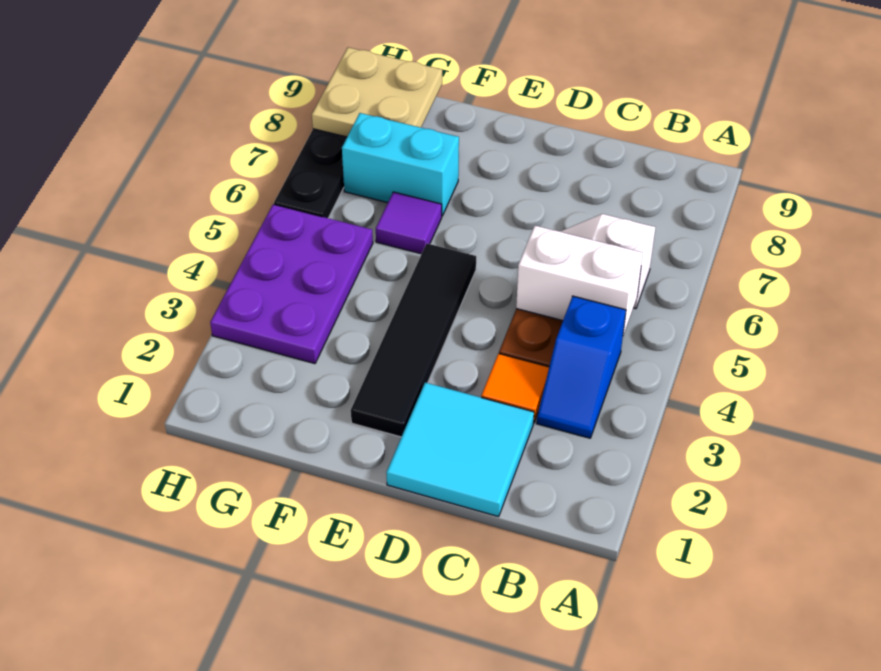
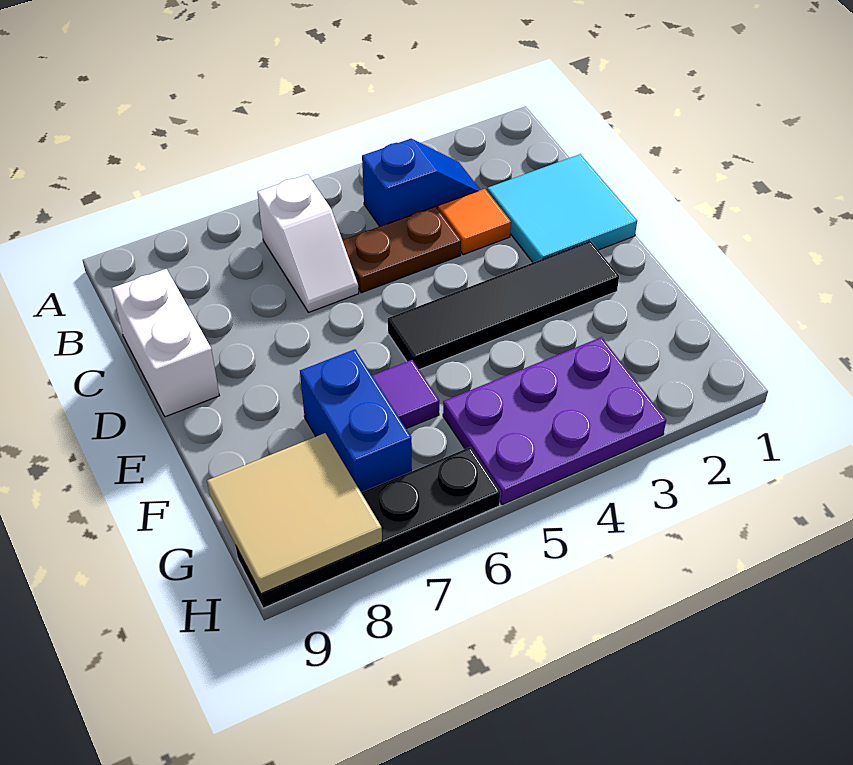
white brick B5:C5 level 2 -> white brick C9:D9 level 1
cyan brick F7:G7 level 1 -> blue brick F7:G7 level 1
tan plate G8:H9 level 2 -> tan tile G8:H9 level 2

